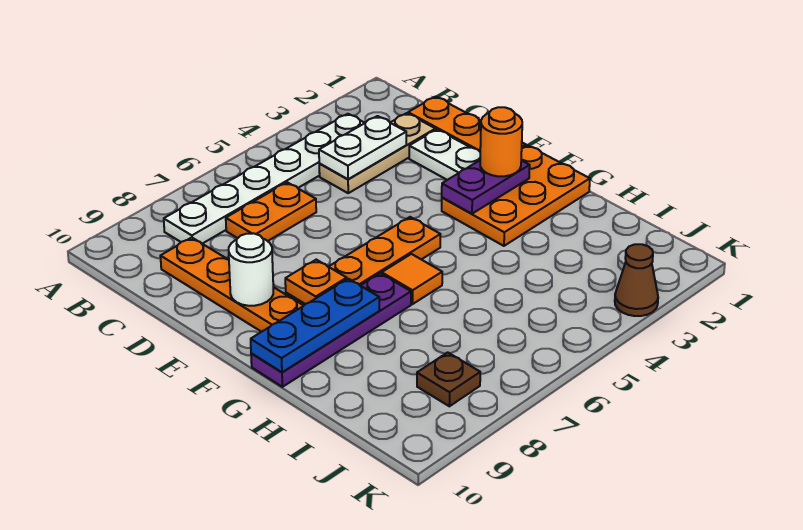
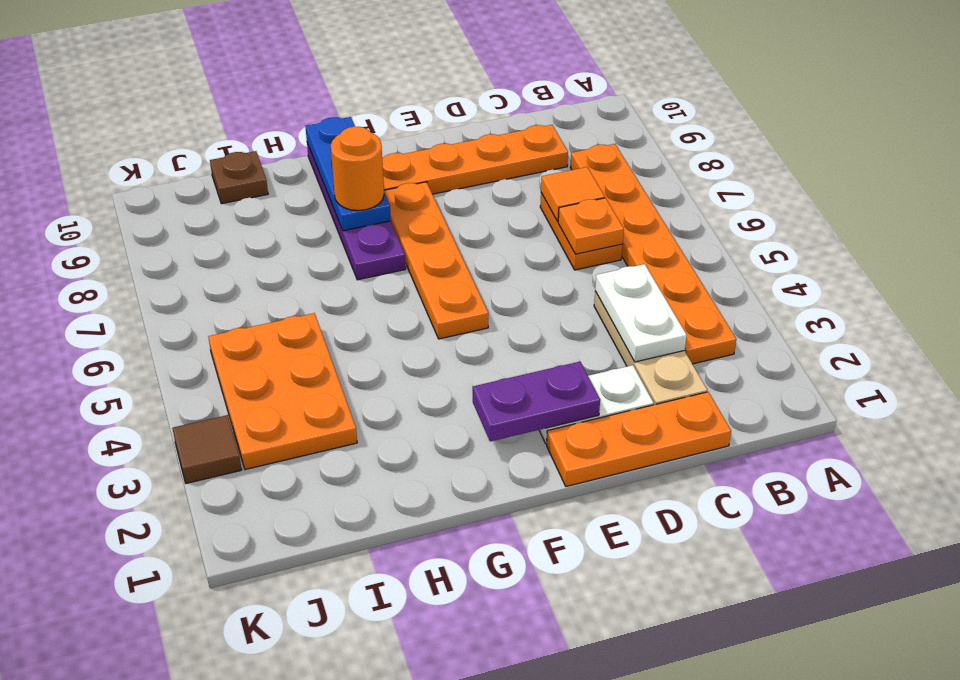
white plate B3:B8 level 1 -> orange plate B3:B8 level 1
white round brick E9 level 2 -> none
orange plate F1:G3 level 1 -> orange plate I3:J5 level 1
purple plate F2:F3 level 2 -> purple plate E2:F2 level 2
orange round brick F2 level 3 -> orange round brick G8 level 3
orange plate F8 level 2 -> orange plate C6 level 2
orange tile G6 level 1 -> orange tile C7 level 2
brown plate J8 level 1 -> brown plate I10 level 1
brown cone K3 level 1 -> brown tile K3 level 1

